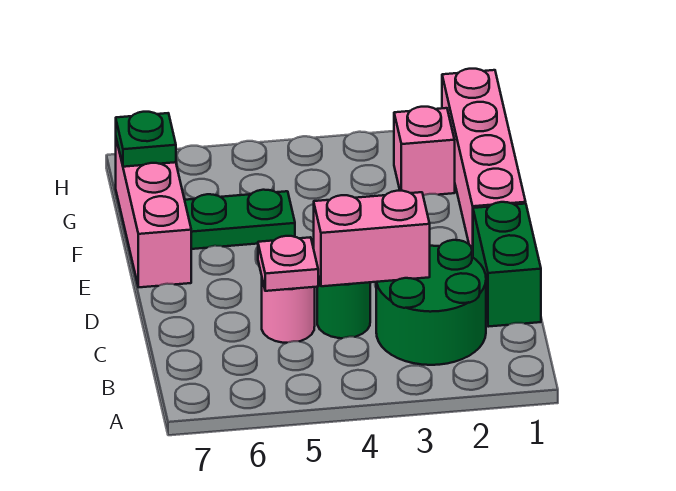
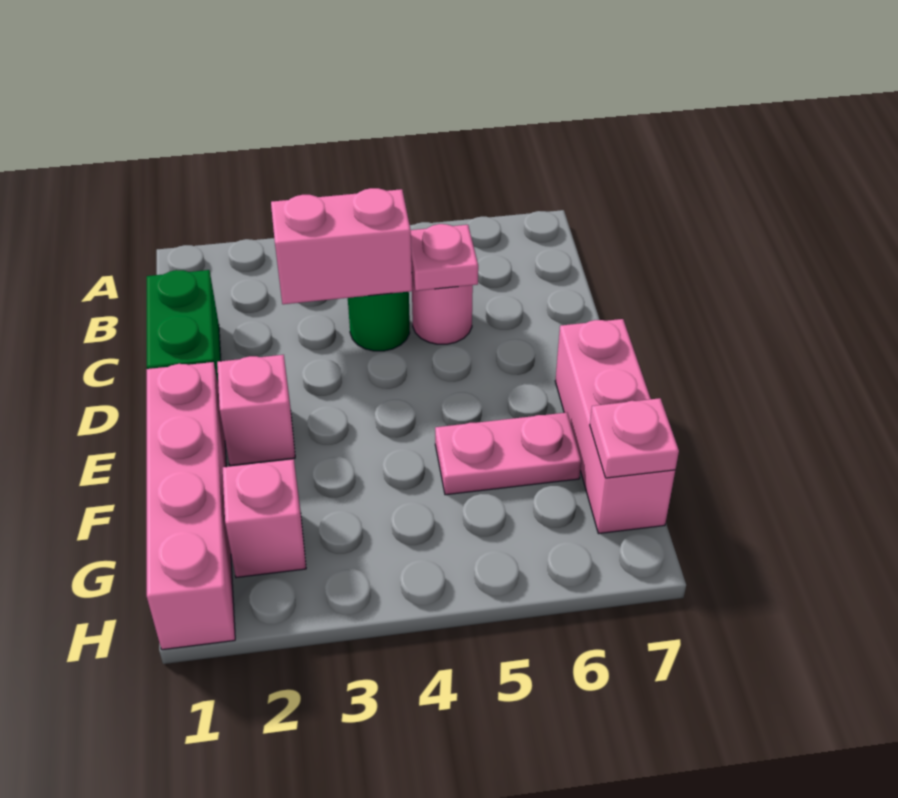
green round brick B2:C3 level 1 -> none
none -> pink brick E2 level 1
green plate F5:F6 level 1 -> pink plate F5:F6 level 1
green plate G7 level 2 -> pink plate G7 level 2

